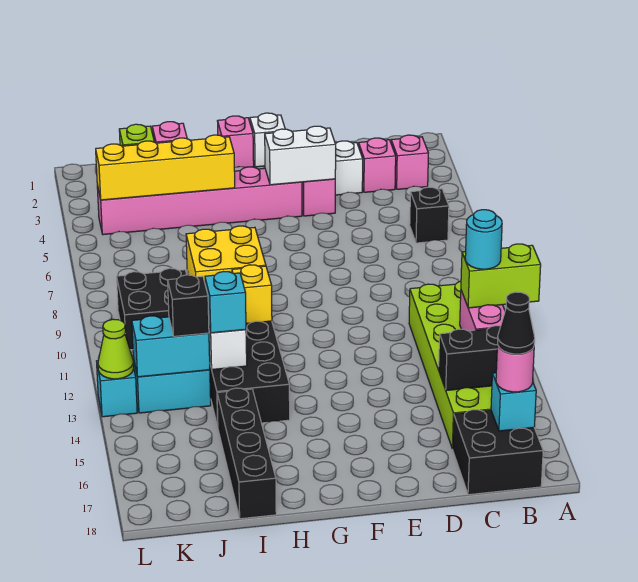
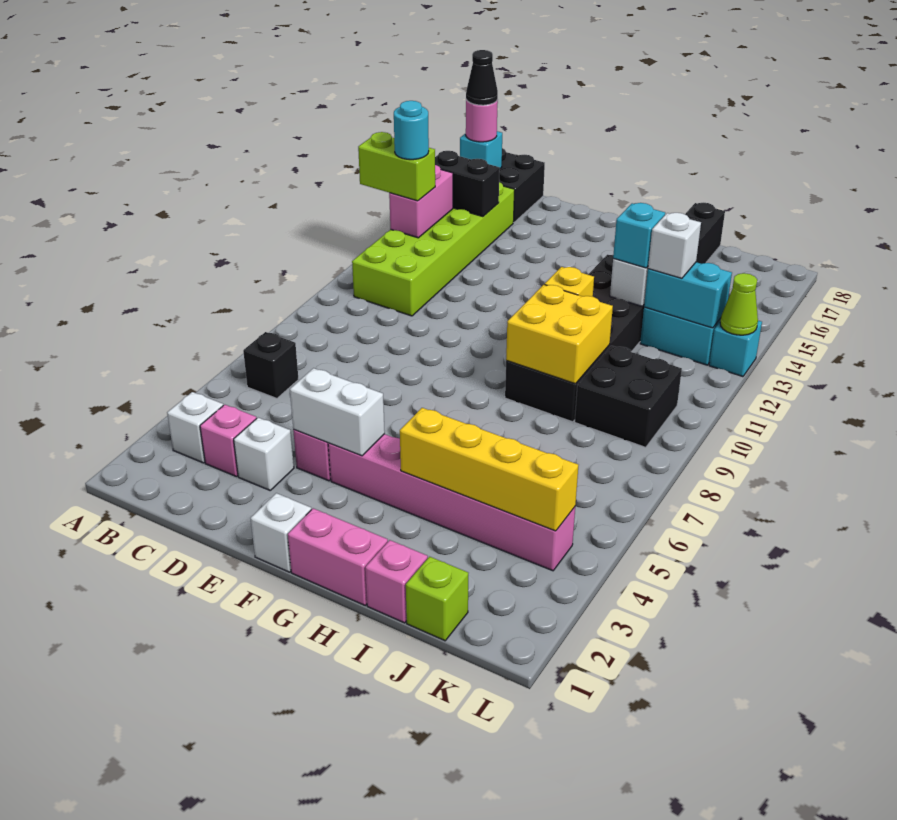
pink brick B3 level 1 -> white brick B3 level 1
pink brick G1 level 1 -> pink brick G1:H1 level 1
black brick J13 level 3 -> white brick J13 level 3

